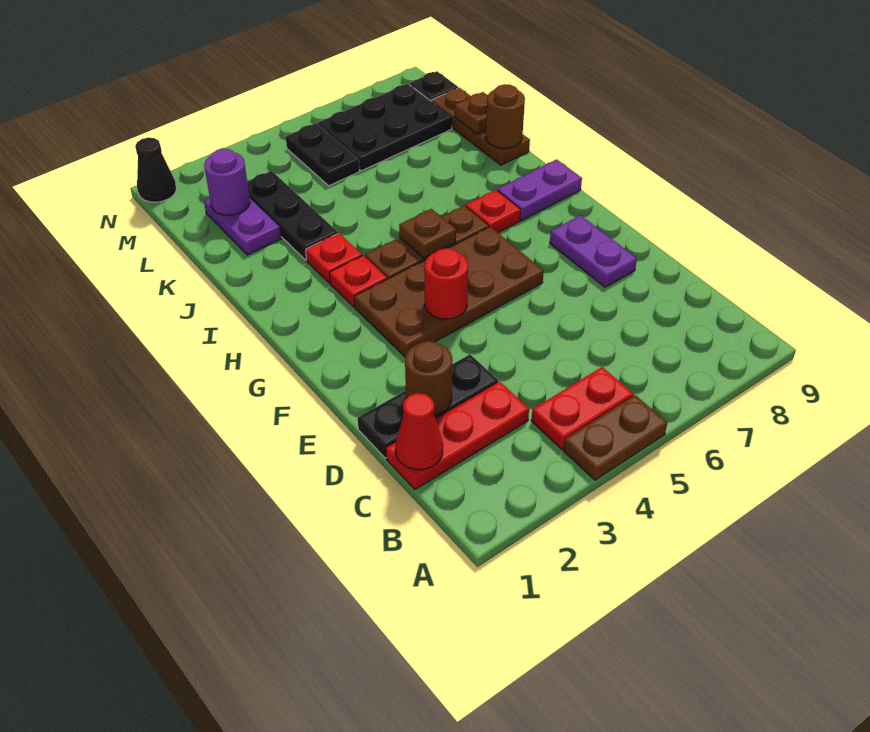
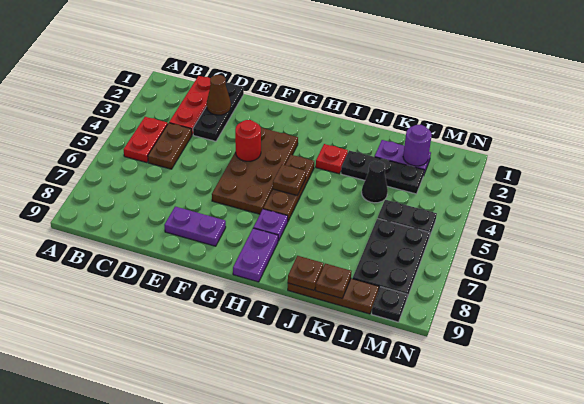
brown plate A4:A5 level 1 -> brown plate C4:C5 level 1
red cone C1 level 2 -> none
brown round brick D2 level 2 -> brown cone D2 level 2
red plate H3 level 1 -> none
red plate H7 level 1 -> purple plate H7 level 1
brown round brick J9 level 2 -> brown plate J9 level 2
black cone N1 level 1 -> black cone K4 level 1

